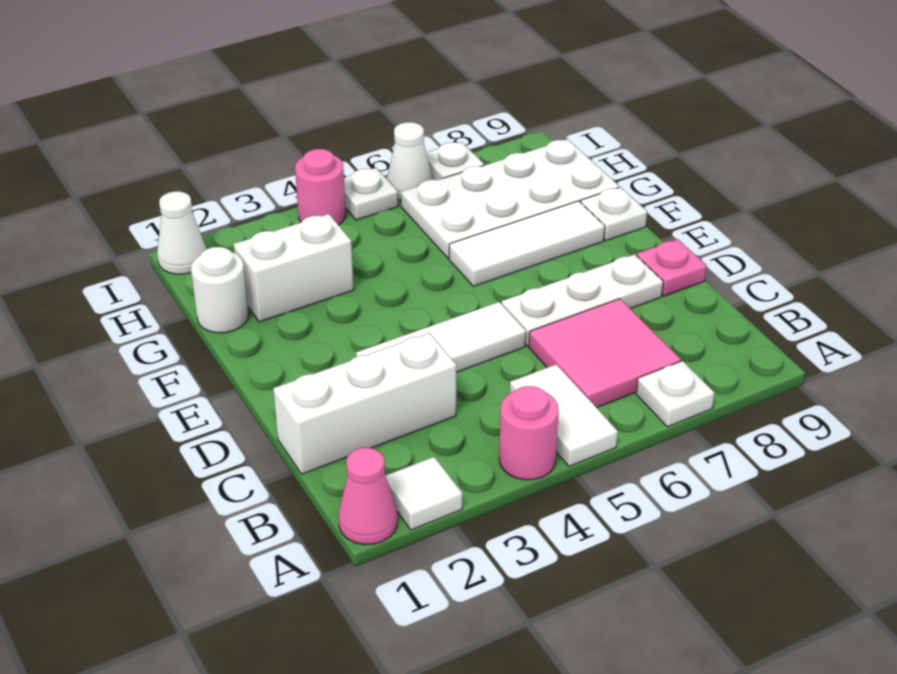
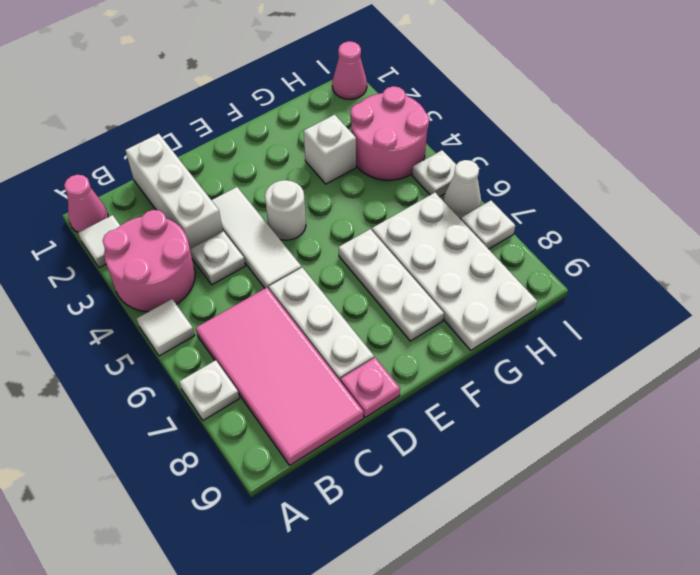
pink round brick A4 level 1 -> pink round brick A3:B4 level 1
white tile A5:B5 level 1 -> white tile A5 level 1
pink tile B6:C7 level 1 -> pink tile B6:C9 level 1
white tile F6:F8 level 1 -> white plate F6:F8 level 1
white plate F9 level 1 -> white plate C4 level 1
white round brick G1 level 1 -> white round brick E4 level 1
white brick G2:G3 level 1 -> white brick G3 level 1
white cone I1 level 1 -> pink cone I1 level 1
pink round brick I4 level 1 -> pink round brick H3:I4 level 1

